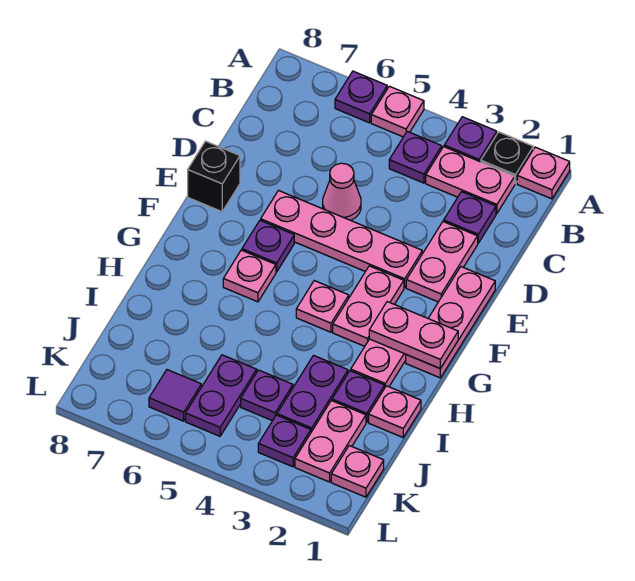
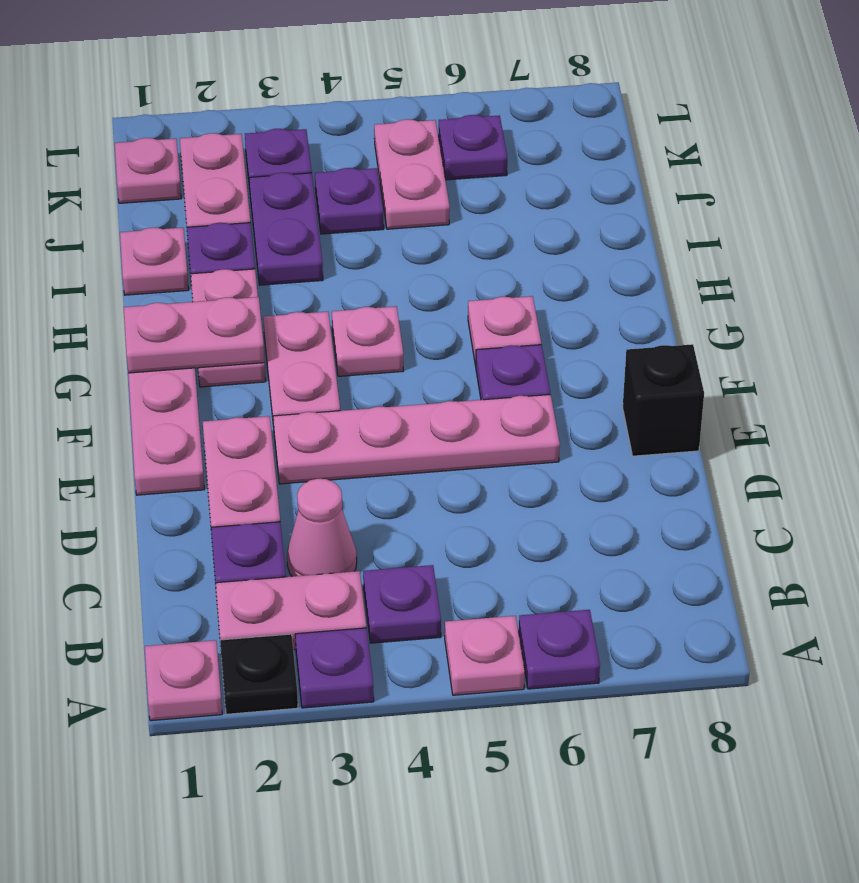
pink cone D5 level 1 -> pink cone C3 level 1
purple plate J5:K5 level 1 -> pink plate J5:K5 level 1
purple tile K6 level 1 -> purple plate K6 level 1

